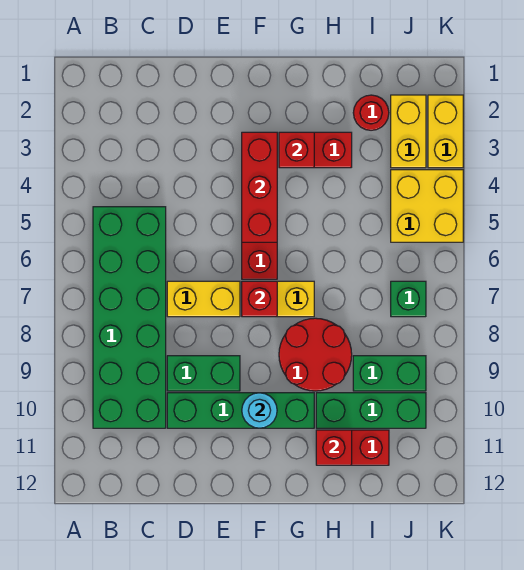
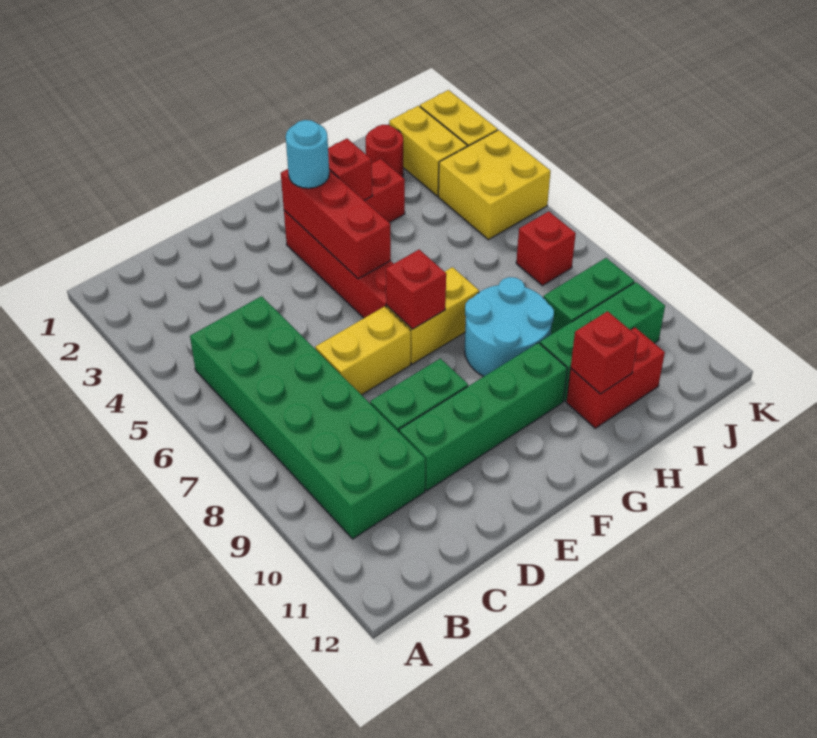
cyan round brick F10 level 2 -> cyan round brick F3 level 3
red round brick G8:H9 level 1 -> cyan round brick G8:H9 level 1
green brick J7 level 1 -> red brick J7 level 1

